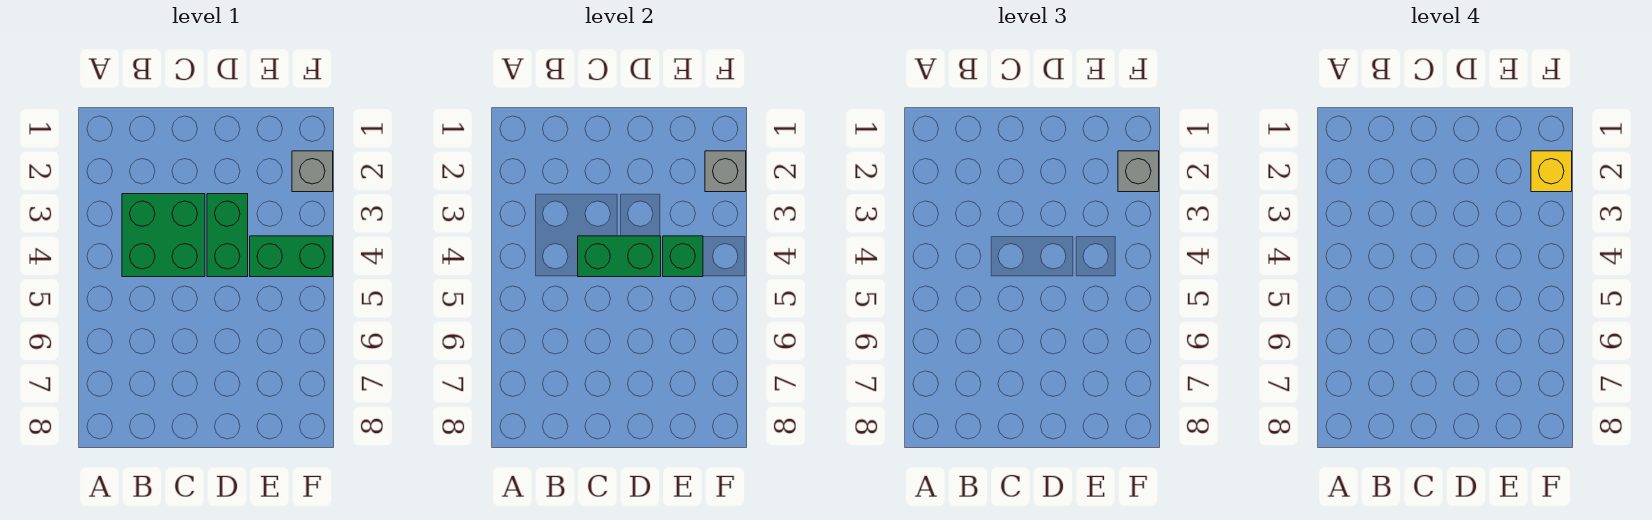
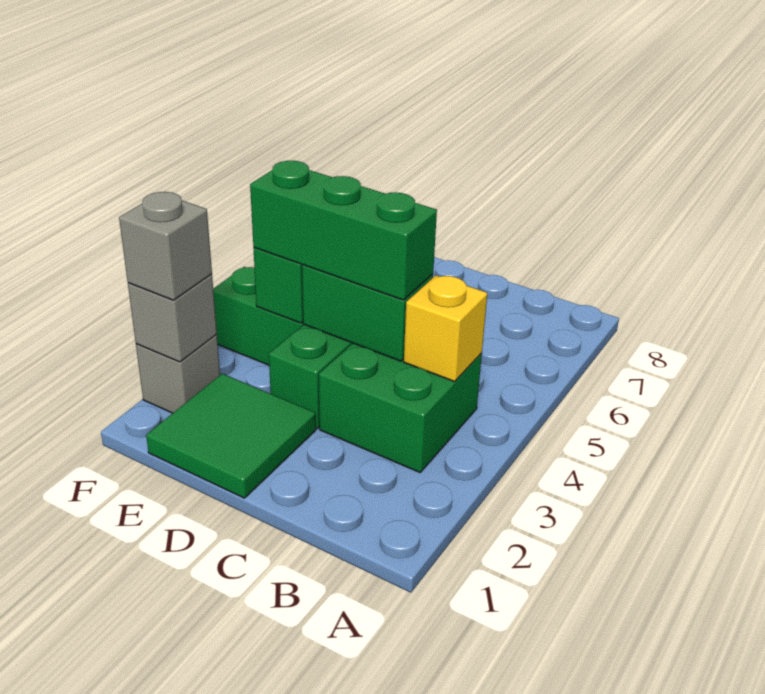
none -> green brick C4:E4 level 3
none -> green tile D1:E2 level 1
yellow brick F2 level 4 -> yellow brick B4 level 2

